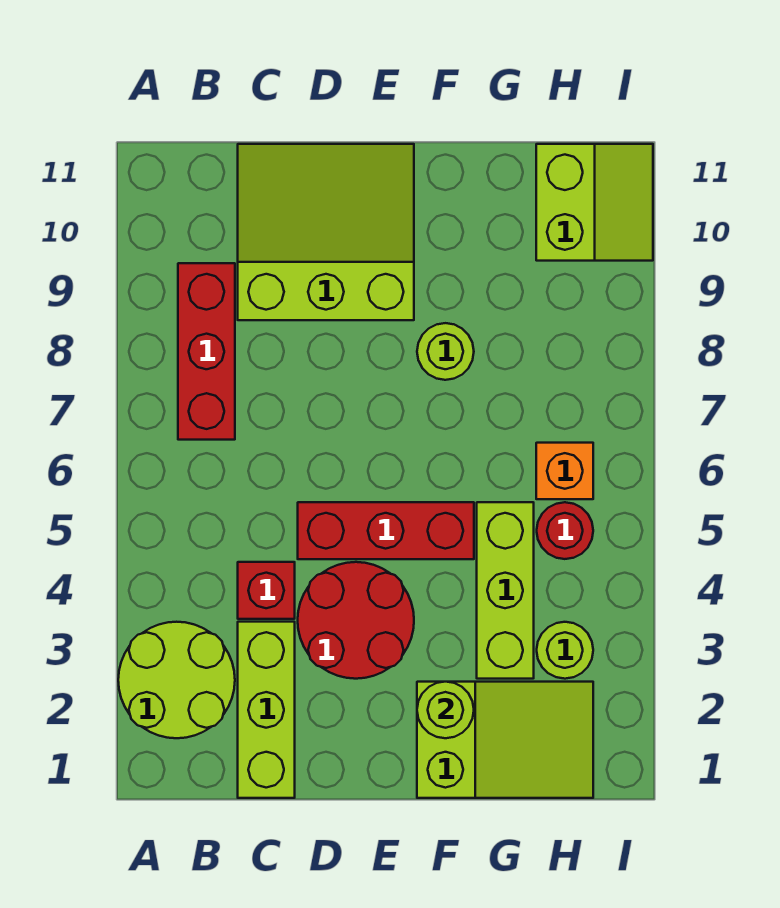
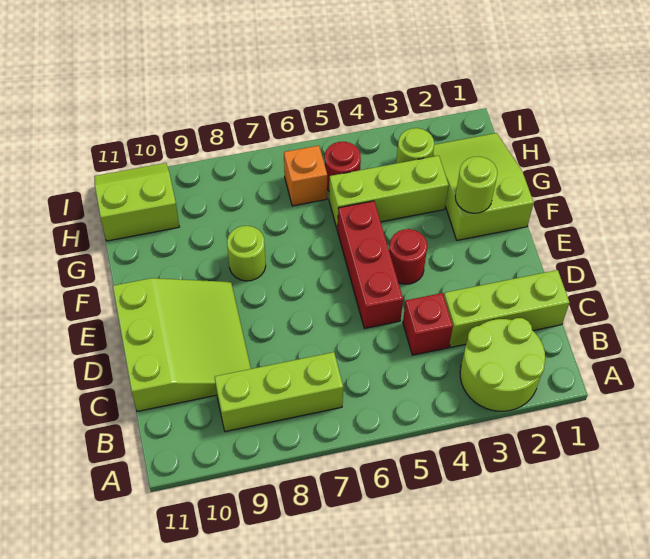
red brick B7:B9 level 1 -> lime brick B7:B9 level 1
lime slope C9:E11 level 1 top 9 -> lime slope C9:E11 level 1 top 11
red round brick D3:E4 level 1 -> red round brick E4 level 1

